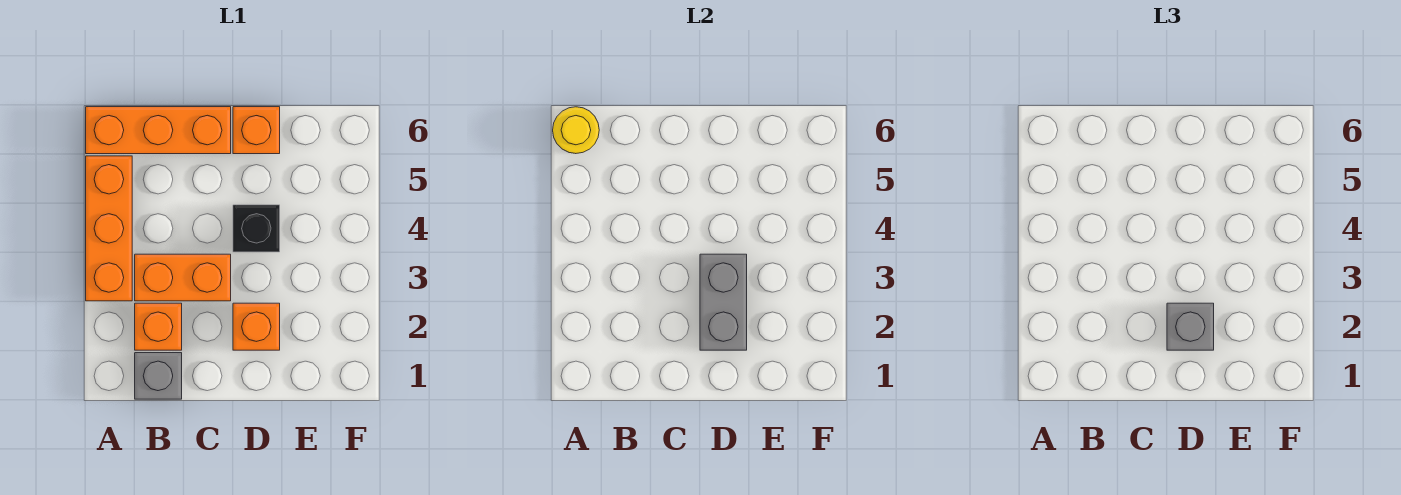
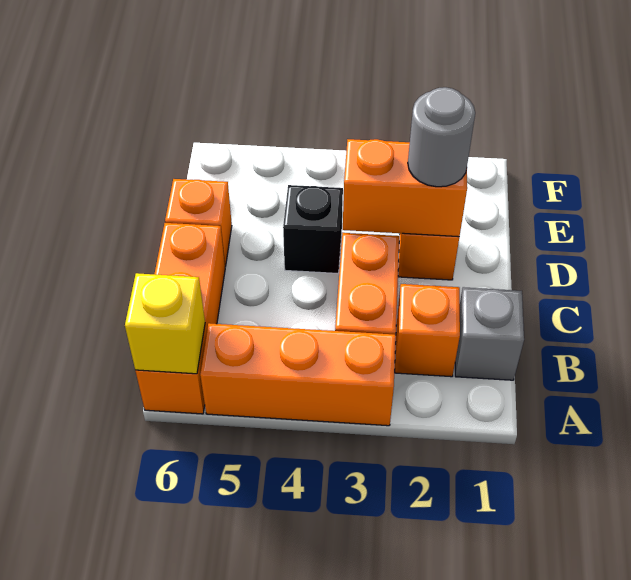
yellow round brick A6 level 2 -> yellow brick A6 level 2
grey brick D2:D3 level 2 -> orange brick D2:D3 level 2
grey brick D2 level 3 -> grey round brick D2 level 3

